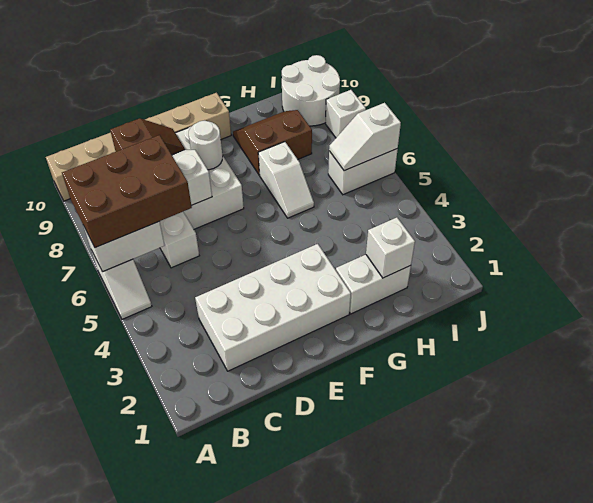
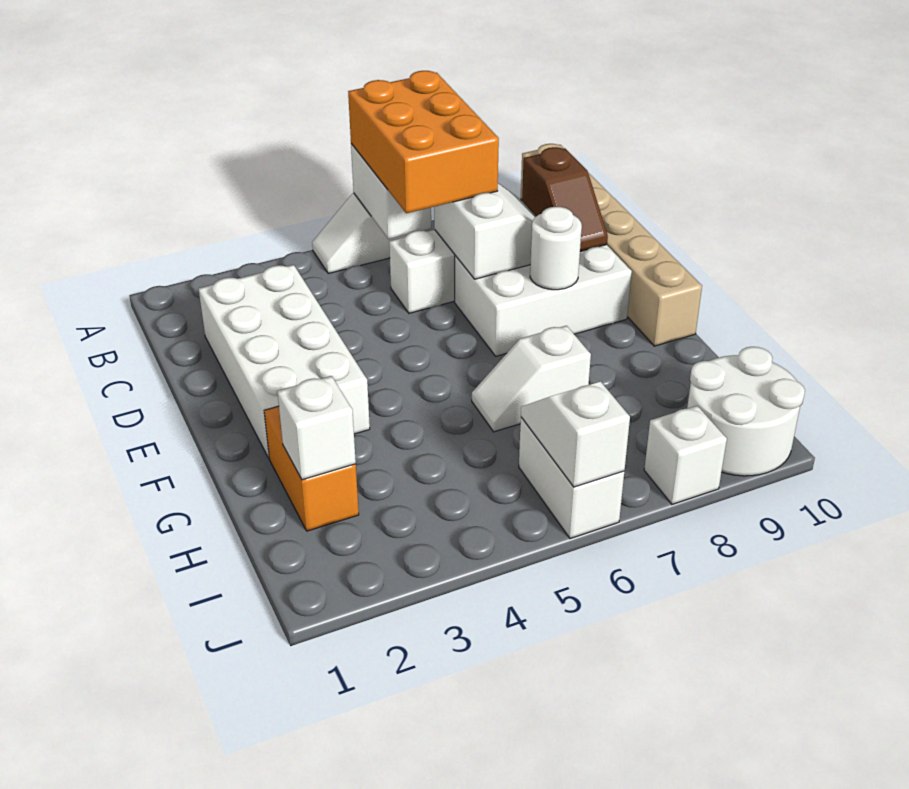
brown brick A6:C7 level 3 -> orange brick A6:C7 level 3
white brick G2:H2 level 1 -> orange brick G2:H2 level 1
brown slope G8:H9 level 1 top 8 -> none

